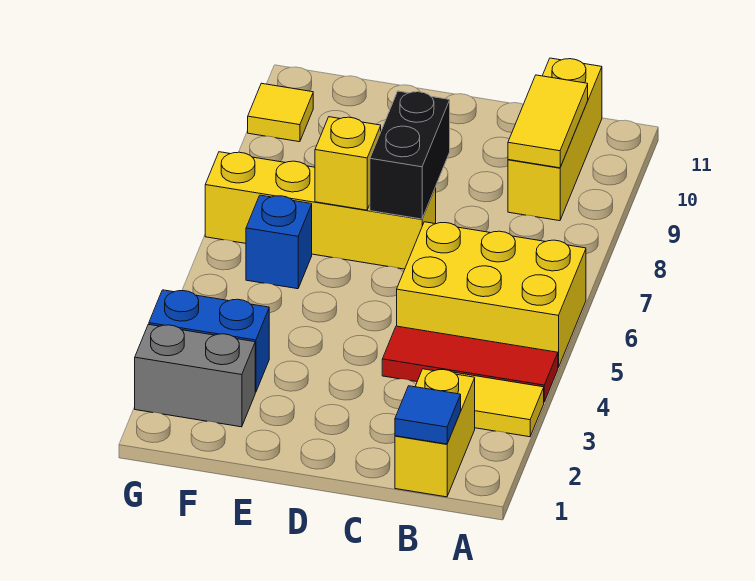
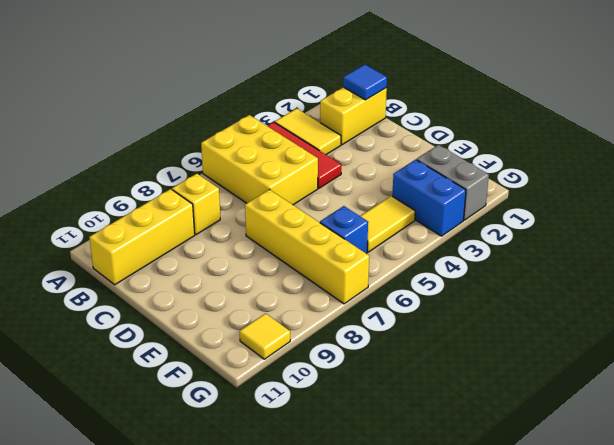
yellow tile B9:B10 level 2 -> yellow tile F4:F5 level 1
black brick D7:D8 level 2 -> none
yellow brick E7 level 2 -> yellow brick B8 level 1

